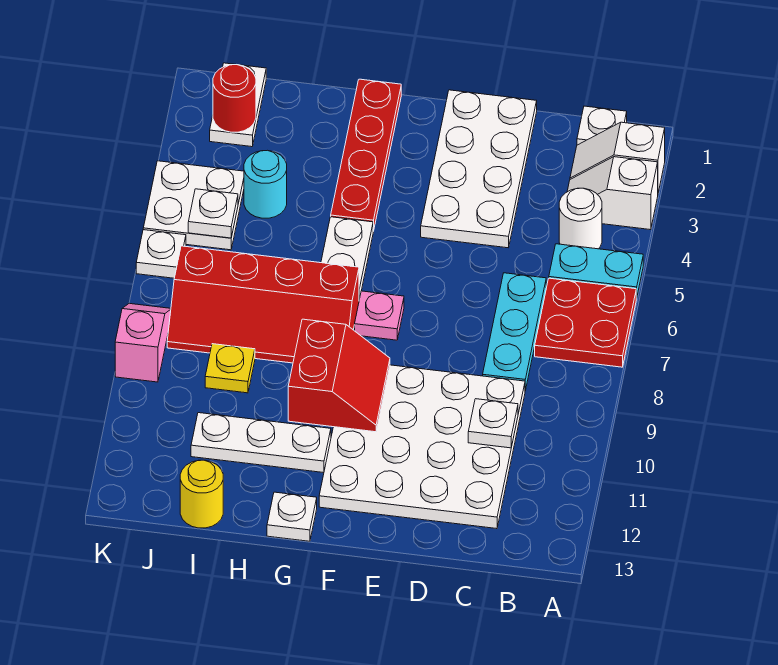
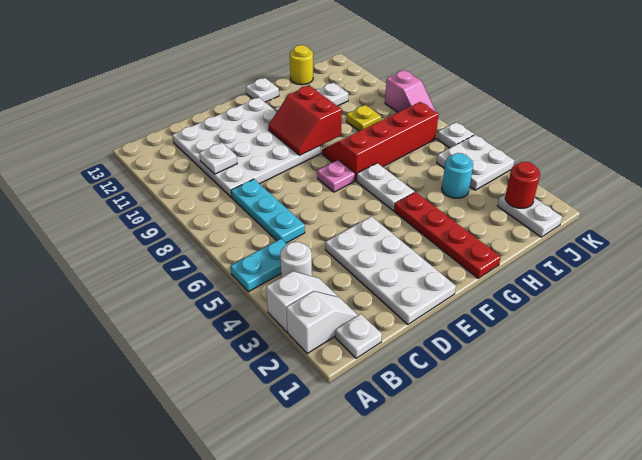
red plate A6:B7 level 1 -> none
white plate J5 level 2 -> none

